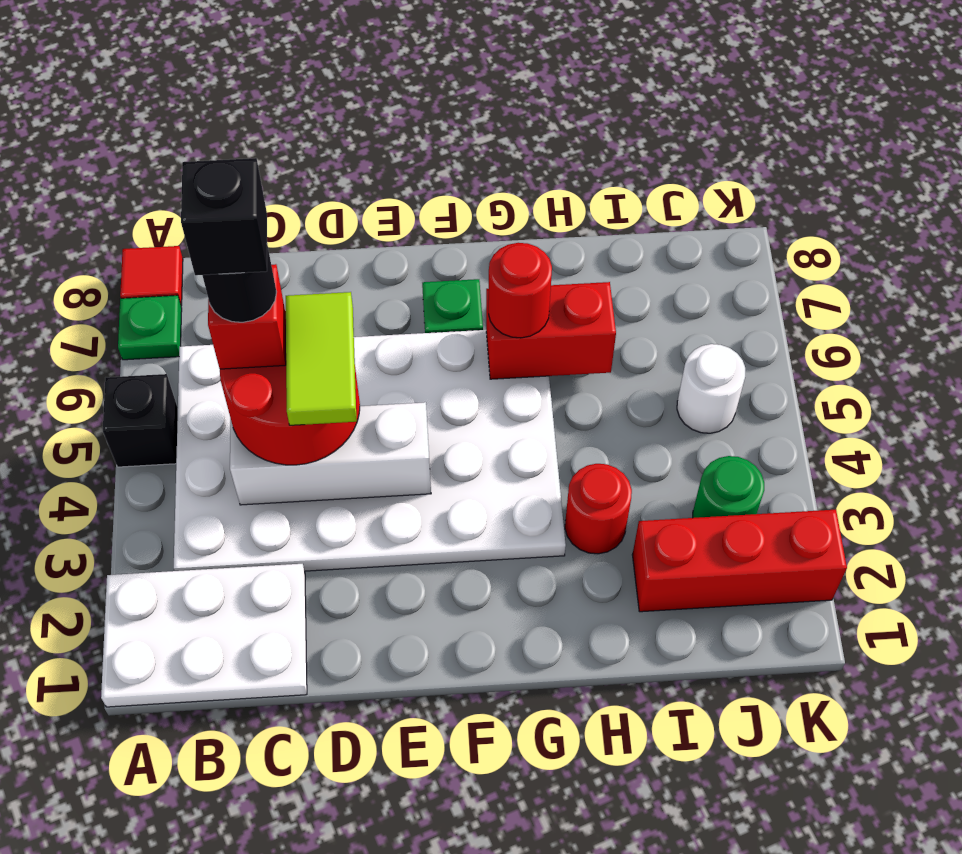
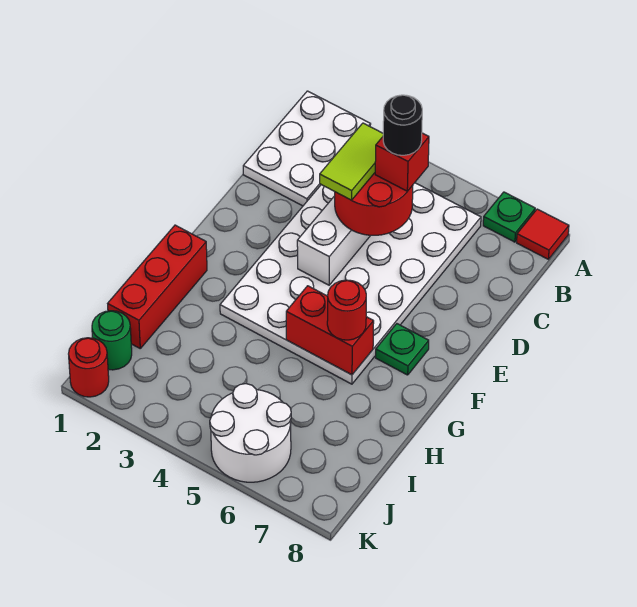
black brick A5 level 1 -> none
black brick C5 level 6 -> none
lime tile D4:D5 level 4 -> lime tile C4:D4 level 4
red brick G6:H6 level 2 -> red brick G5:G6 level 2
red round brick H3 level 1 -> red round brick K1 level 1
red brick I2:K2 level 1 -> red brick G1:I1 level 1
green round brick J3 level 1 -> green round brick J1 level 1
white round brick J5 level 1 -> white round brick J5:K6 level 1

